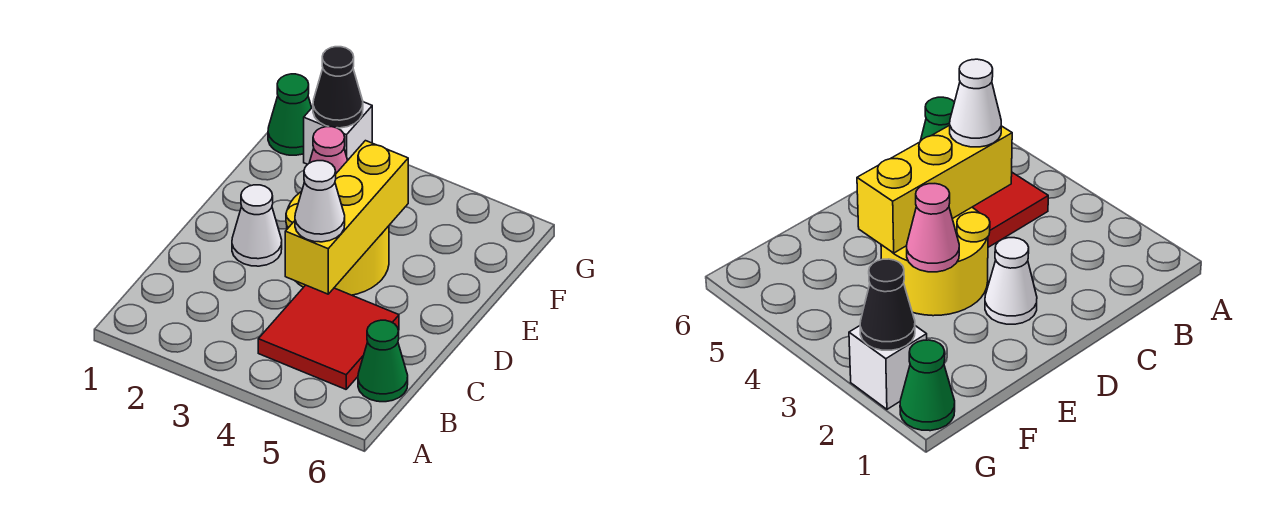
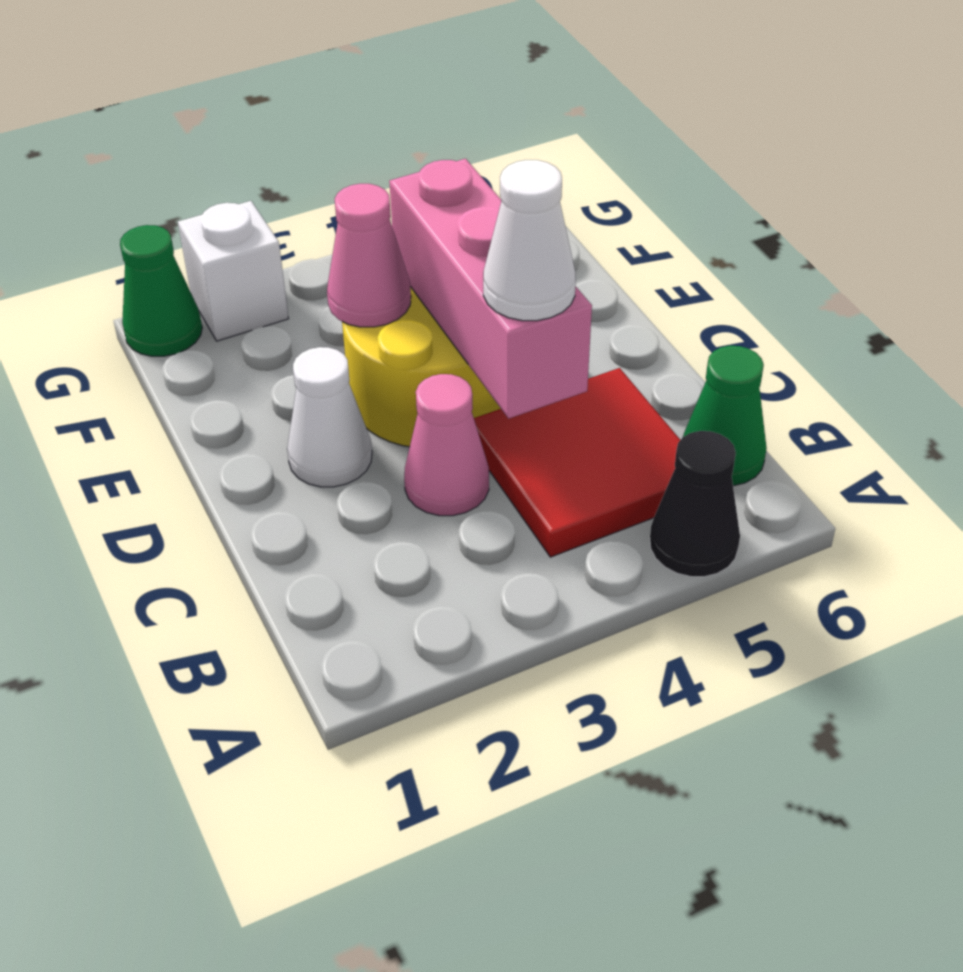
none -> pink cone C3 level 1
yellow brick C4:E4 level 2 -> pink brick C4:E4 level 2
black cone G2 level 2 -> black cone A5 level 1

